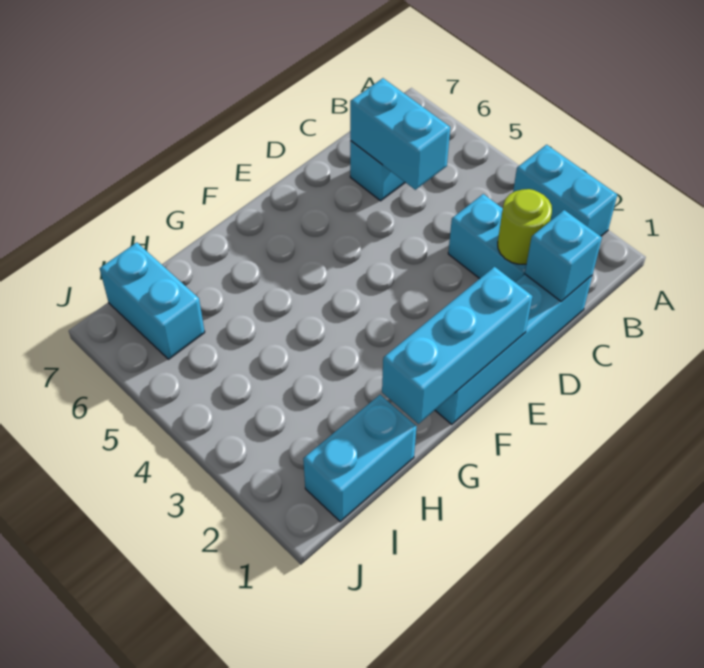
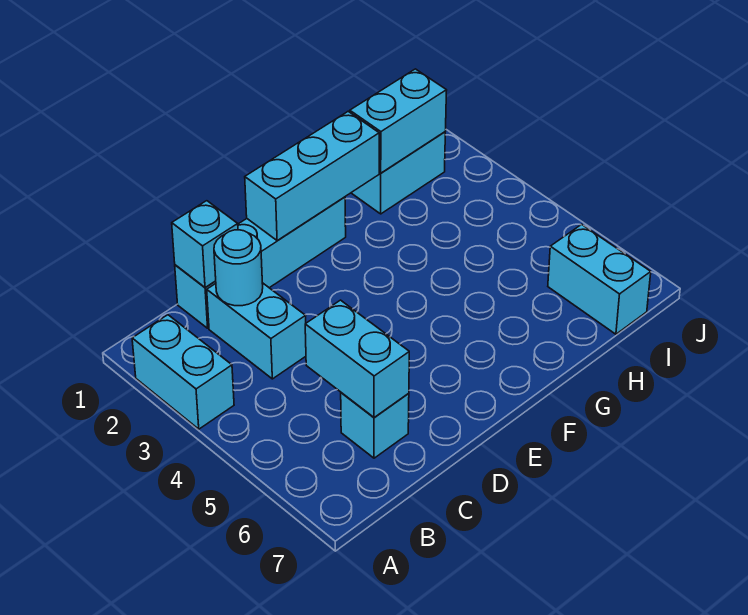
lime round brick C2 level 2 -> cyan round brick C2 level 2
none -> cyan brick H1:I1 level 2

